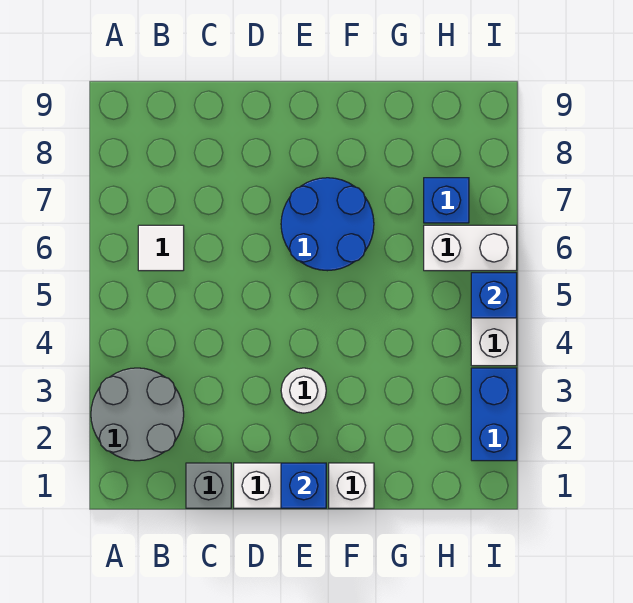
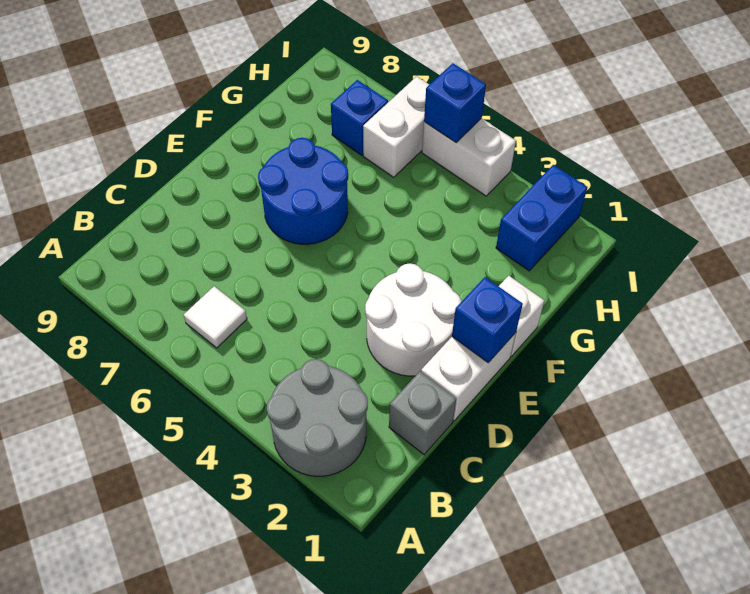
white round brick E3 level 1 -> white round brick D2:E3 level 1
blue brick I2:I3 level 1 -> blue brick H2:I2 level 1

